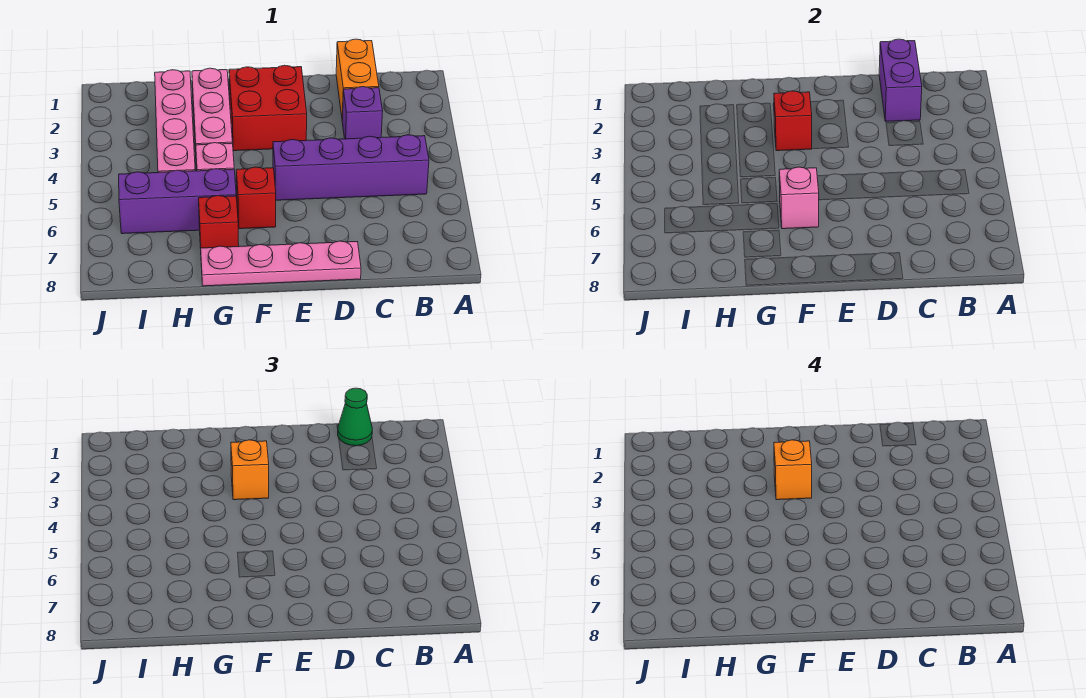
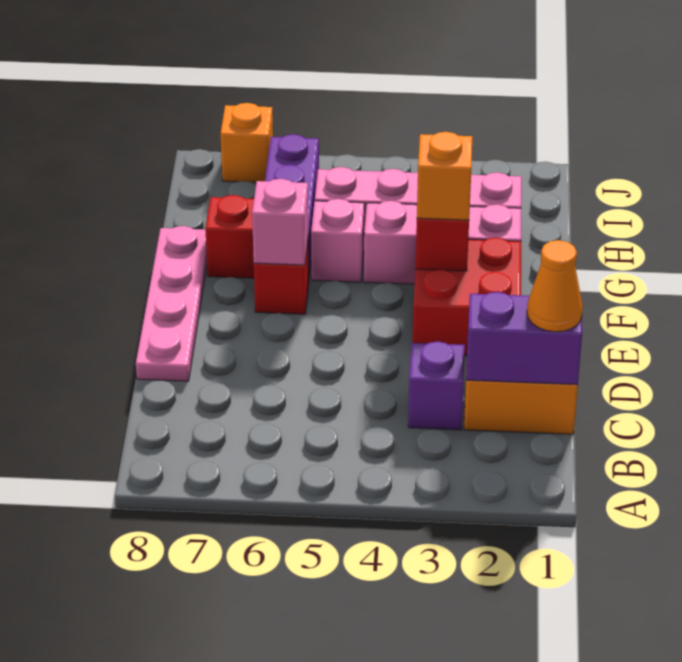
purple brick B5:E5 level 1 -> none
green cone C1 level 3 -> orange cone C1 level 3
orange brick F3 level 4 -> orange brick J7 level 1

